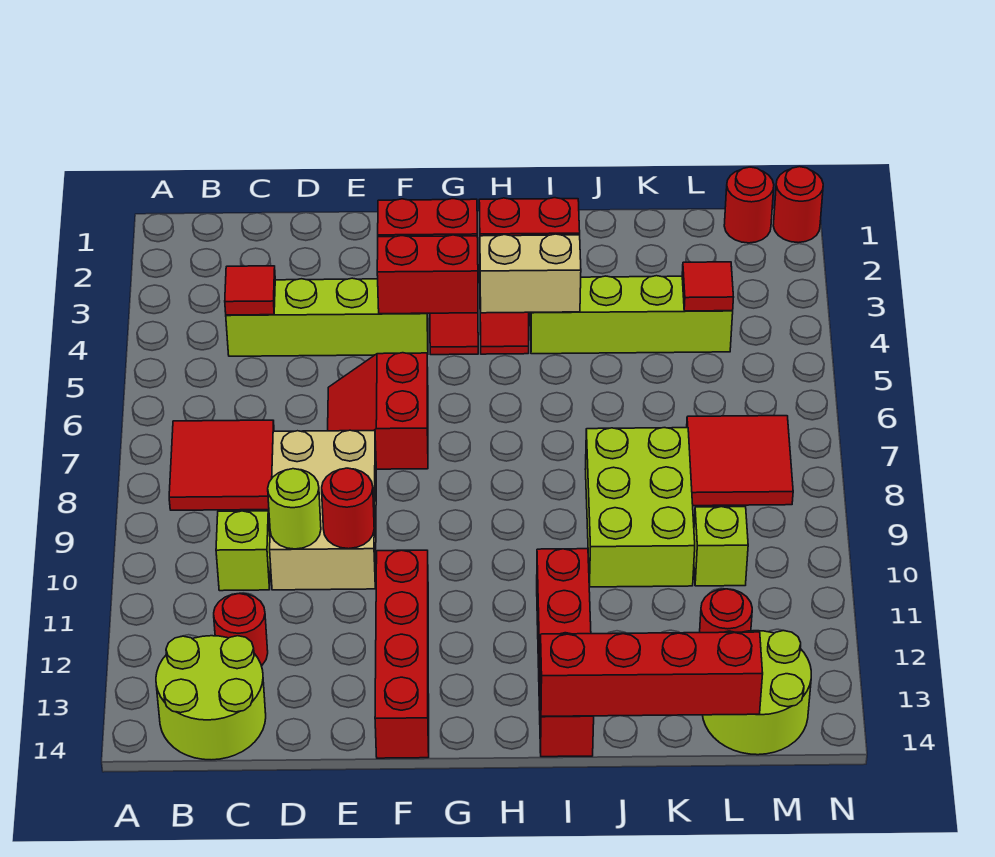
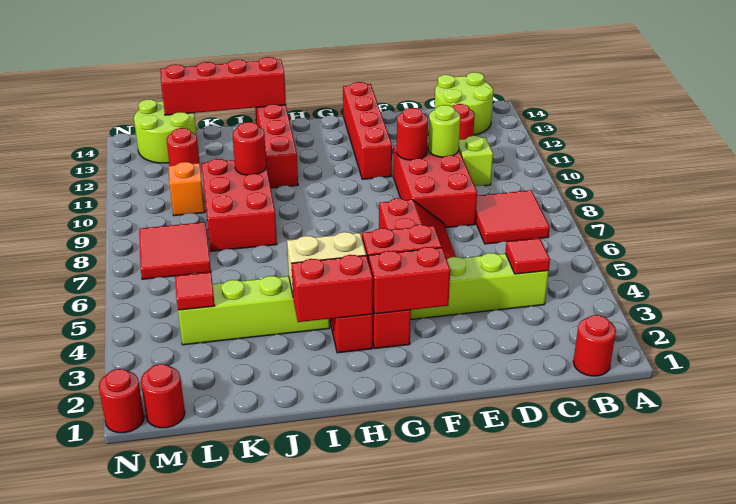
none -> red round brick B1 level 1
tan brick D8:E10 level 1 -> red brick D8:E10 level 1
lime brick J8:K10 level 1 -> red brick J8:K10 level 1
none -> red round brick J10 level 2
lime brick L10 level 1 -> orange brick L10 level 1

